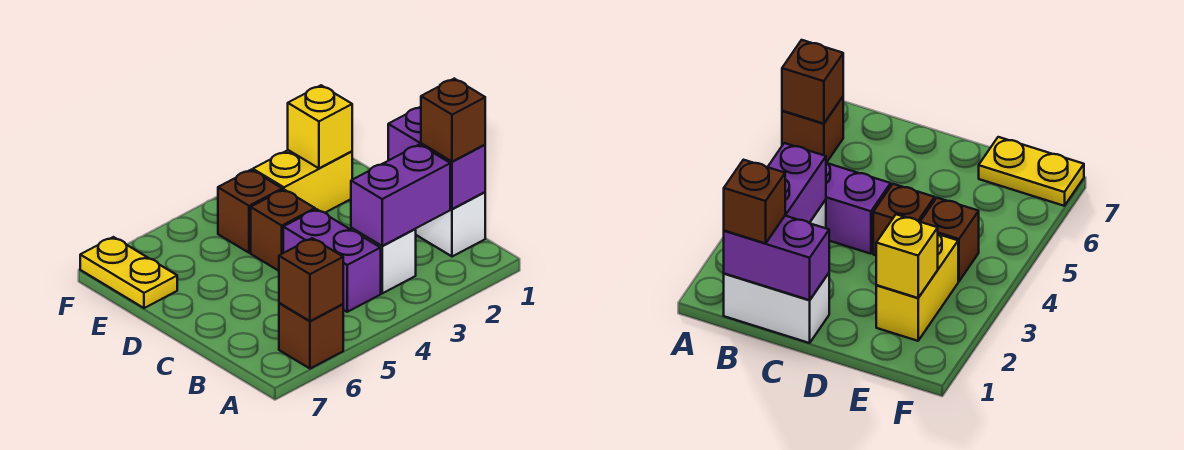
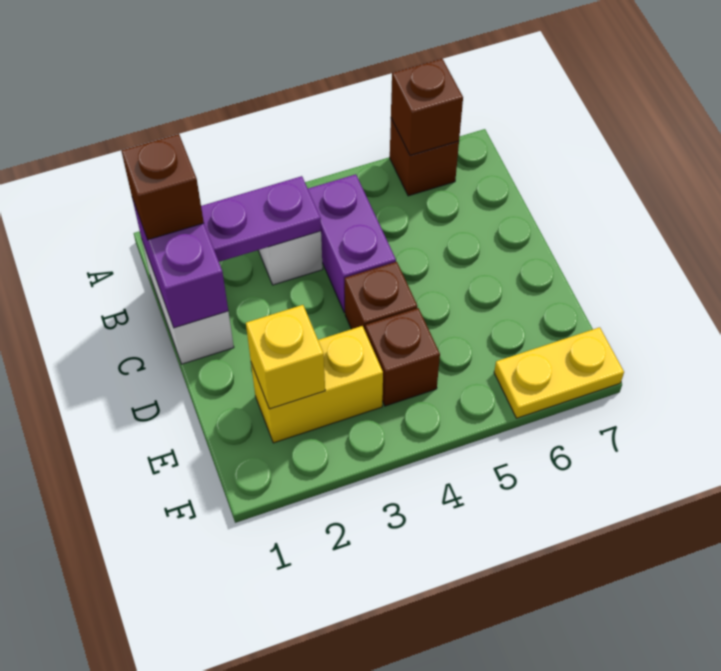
purple brick B2:B3 level 2 -> purple plate B2:B3 level 2
yellow plate E7:F7 level 1 -> yellow plate F6:F7 level 1

